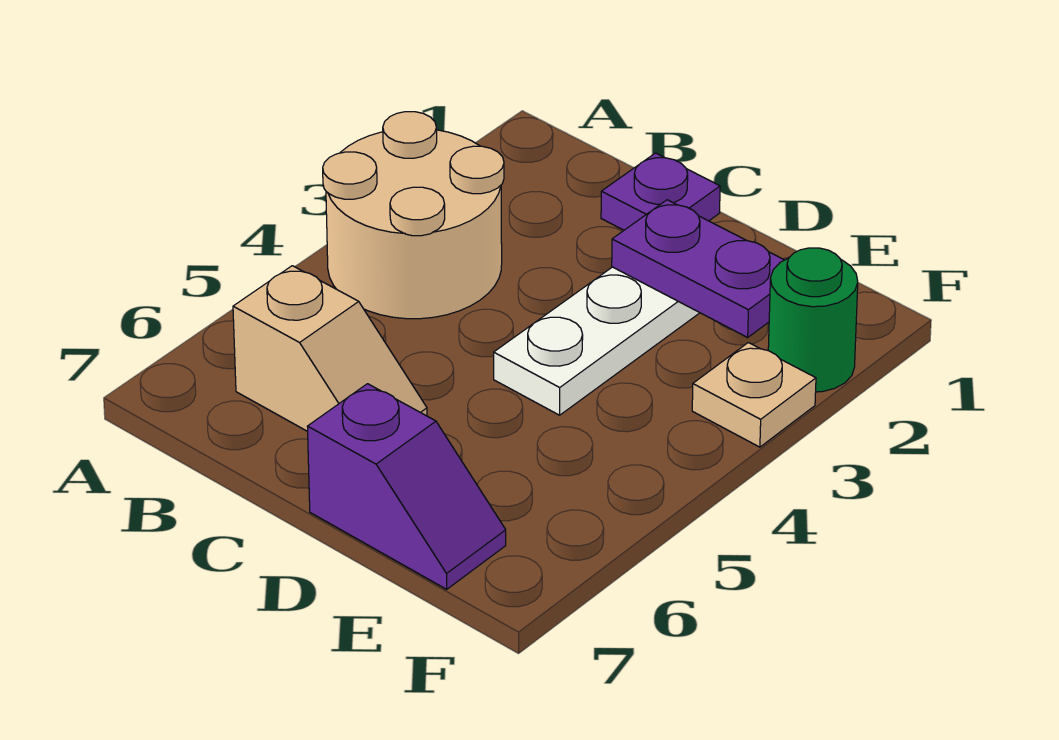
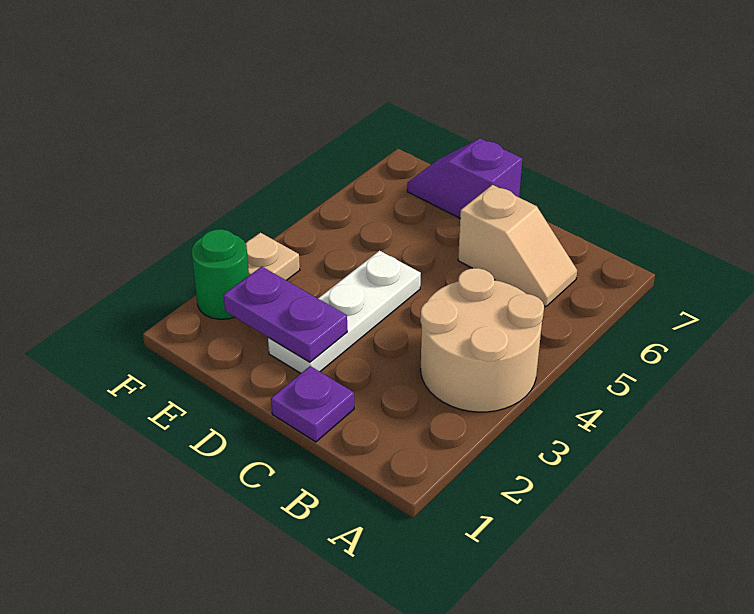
tan slope B6:C6 level 1 top B -> tan slope B6:C6 level 1 top C

